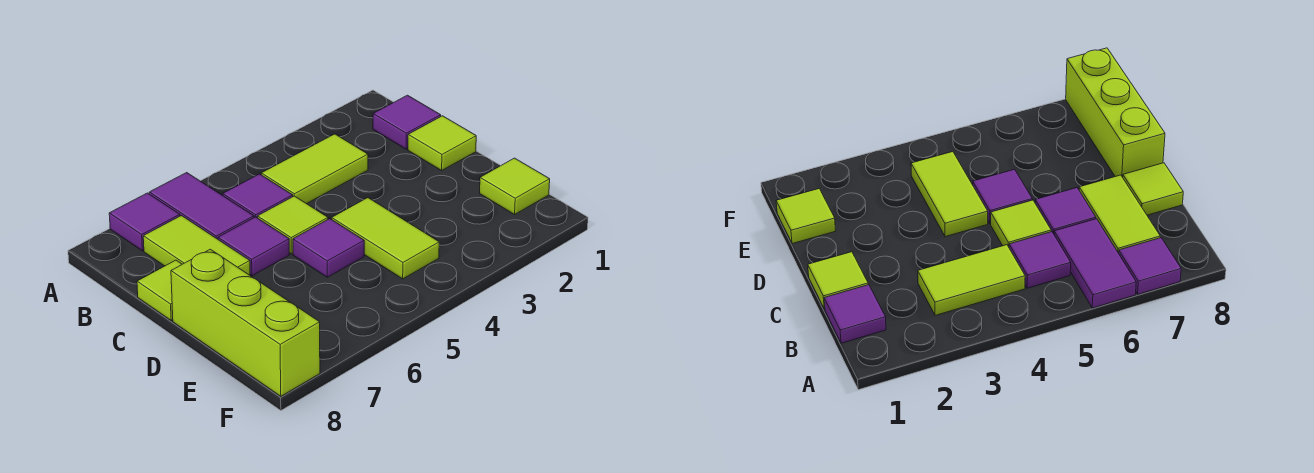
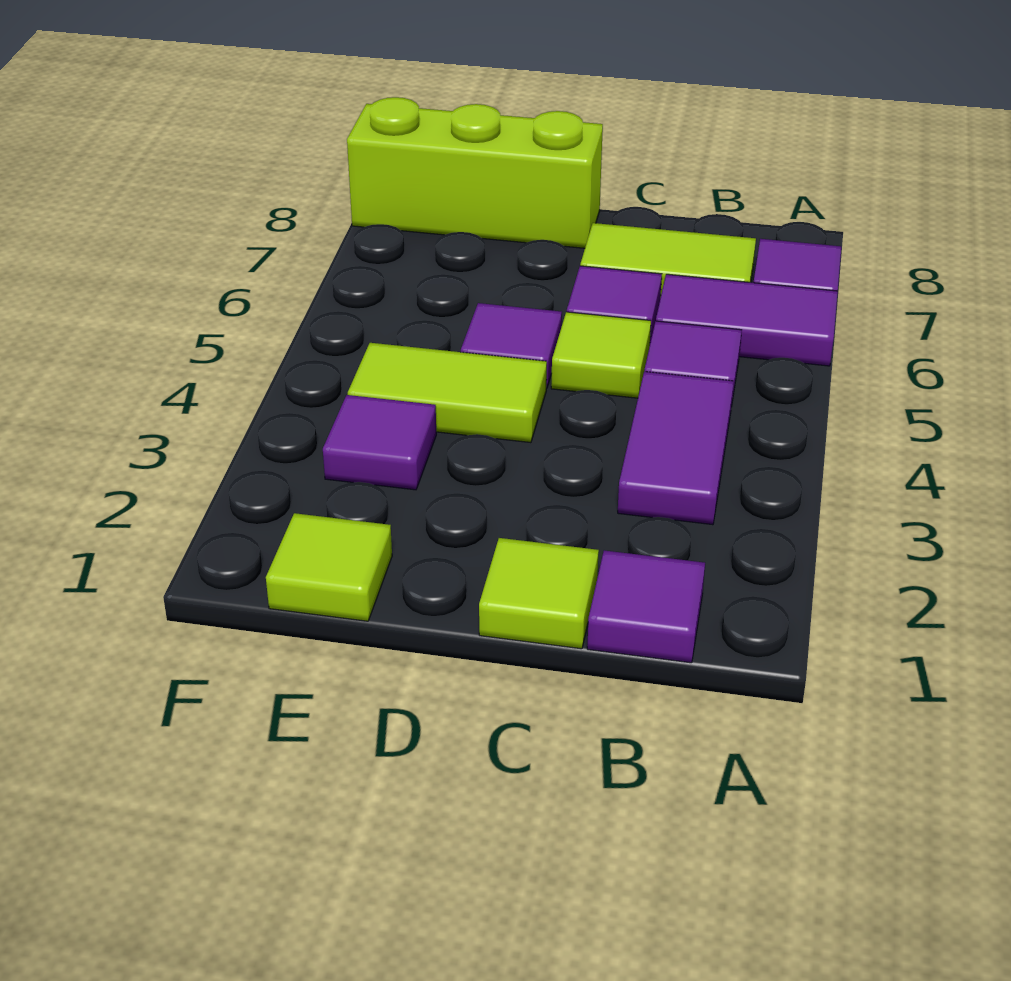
lime tile B3:B4 level 1 -> purple tile B3:B4 level 1
lime tile C8 level 1 -> none
none -> purple tile E3 level 1

